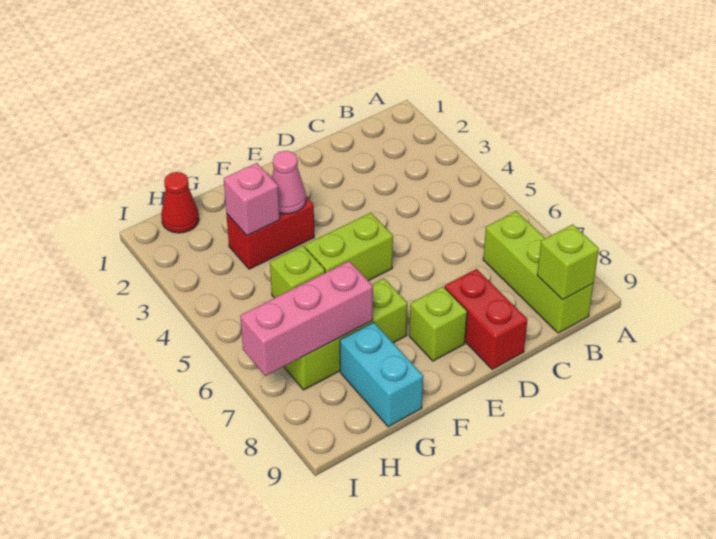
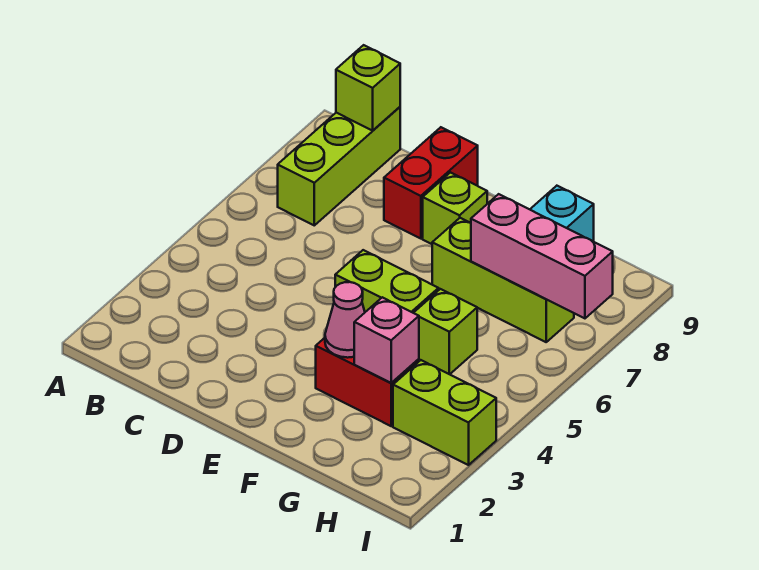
red cone H1 level 1 -> none
none -> lime brick H3:I3 level 1

